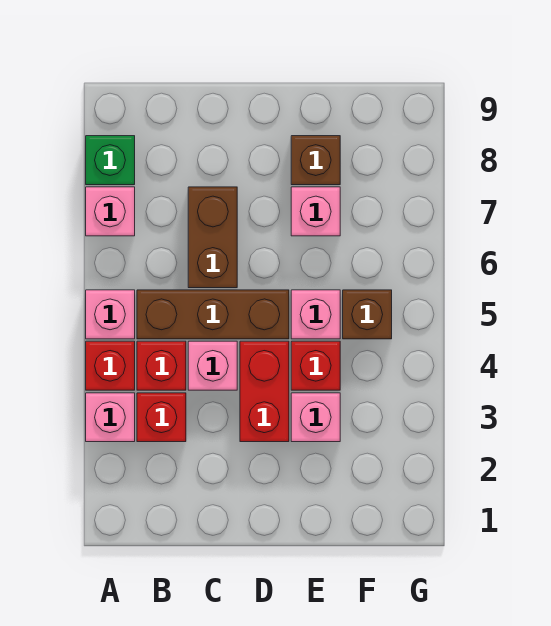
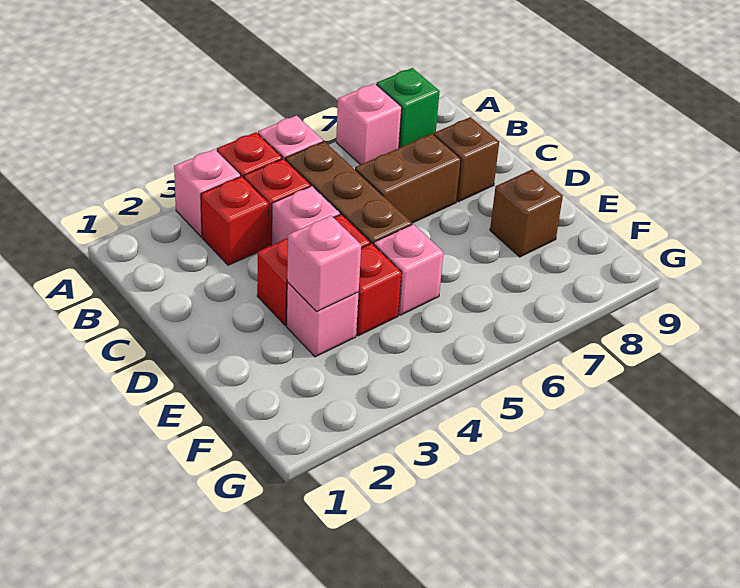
pink brick E7 level 1 -> pink brick E3 level 2
brown brick F5 level 1 -> brown brick C8 level 1

